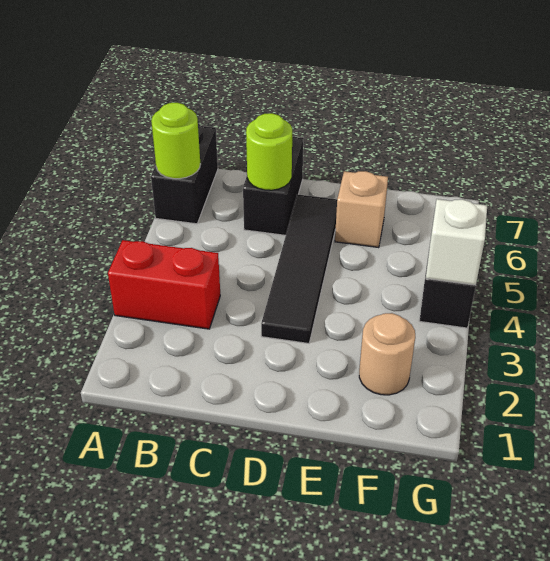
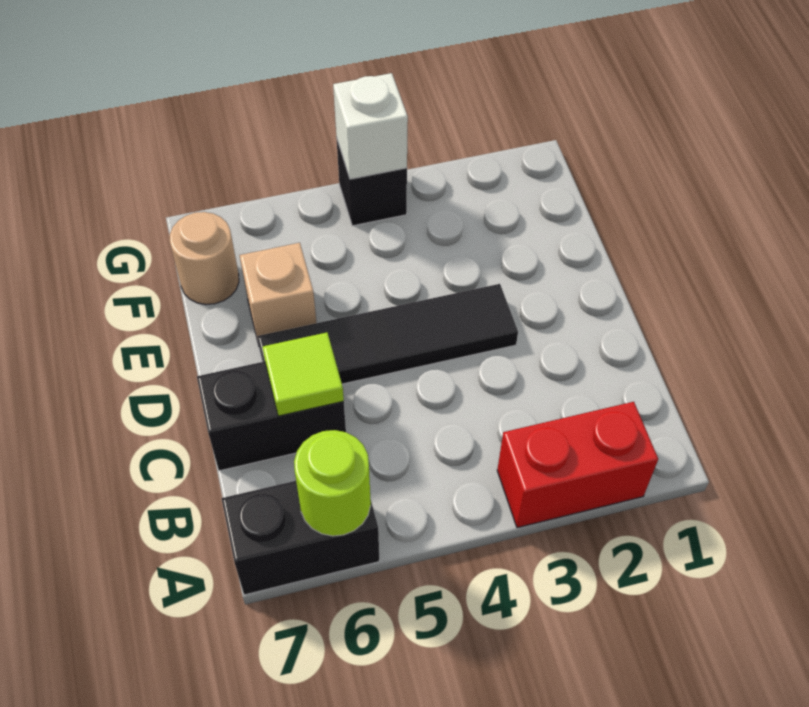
red brick A3:B3 level 1 -> red brick A2:A3 level 1
lime round brick C6 level 2 -> lime tile C6 level 2
tan round brick F2 level 1 -> tan round brick F7 level 1

